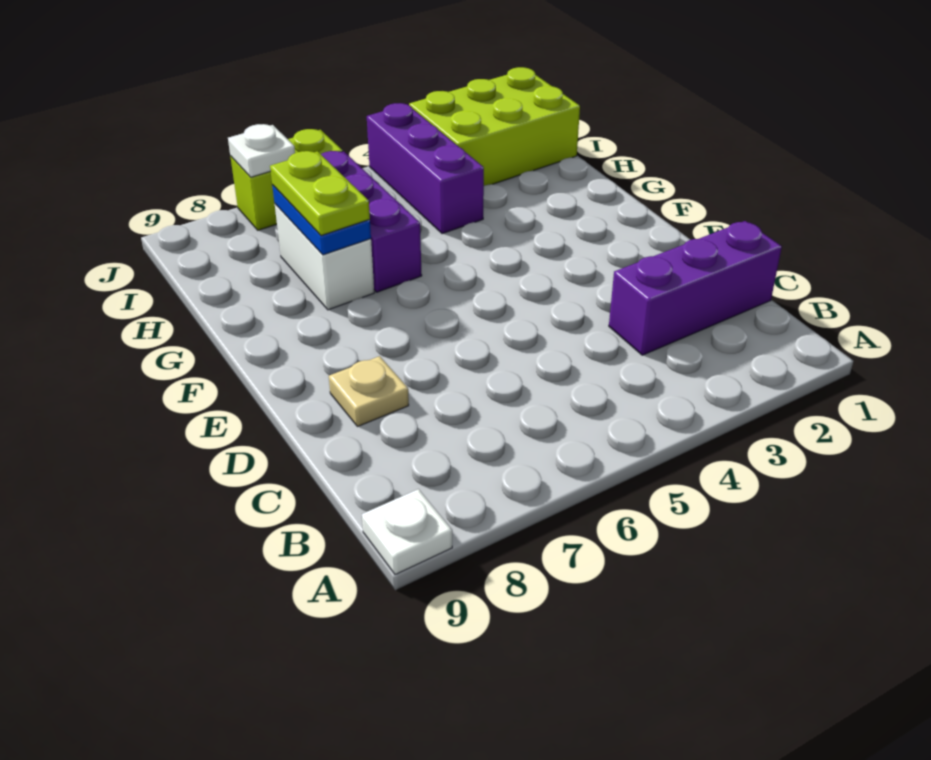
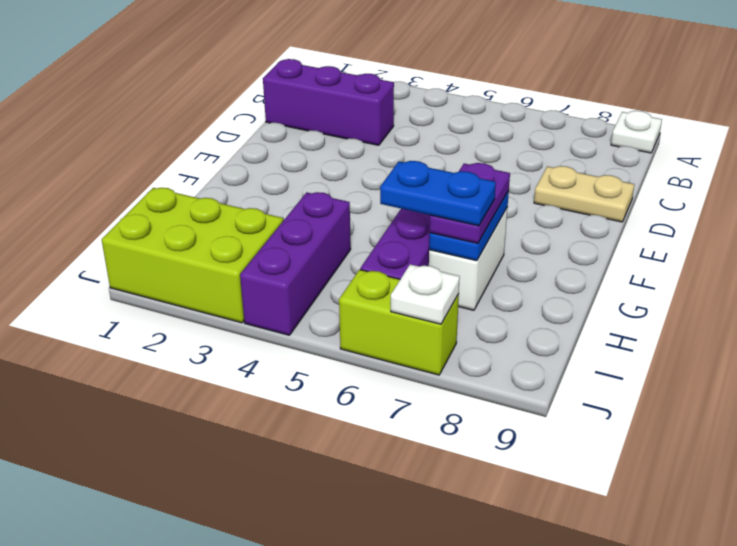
tan plate D8 level 1 -> tan plate D8:D9 level 1
lime plate G7:H7 level 3 -> purple plate G7:H7 level 3
none -> blue plate H6:H7 level 4

